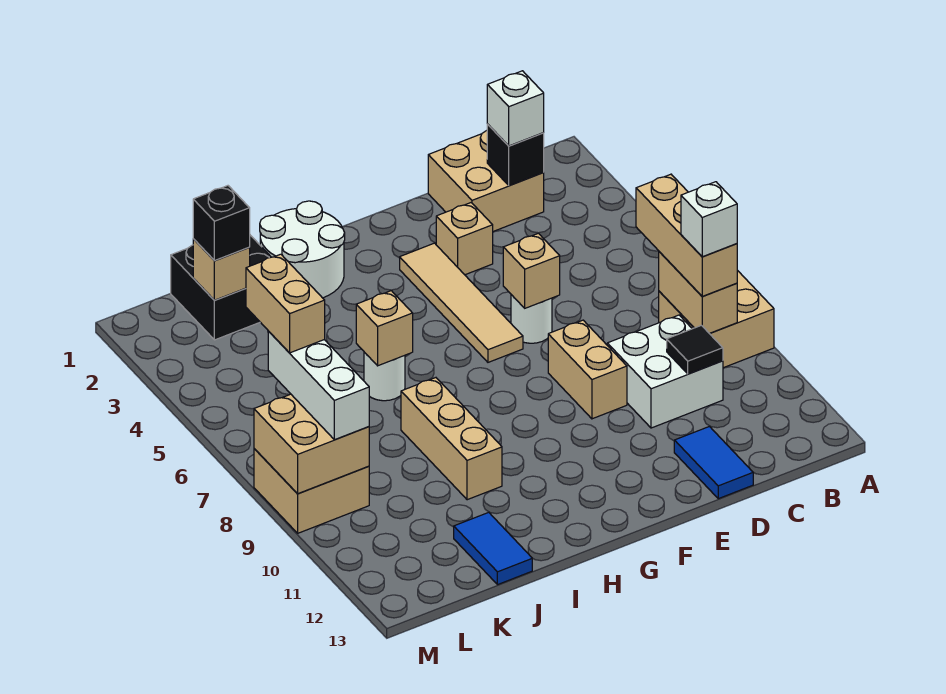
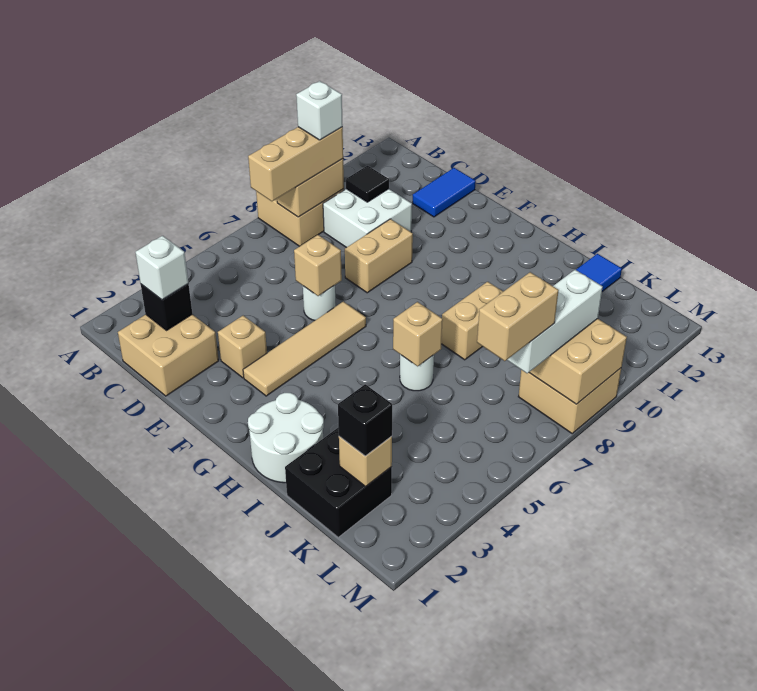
tan brick I8:I10 level 1 -> tan brick I8:I9 level 1

